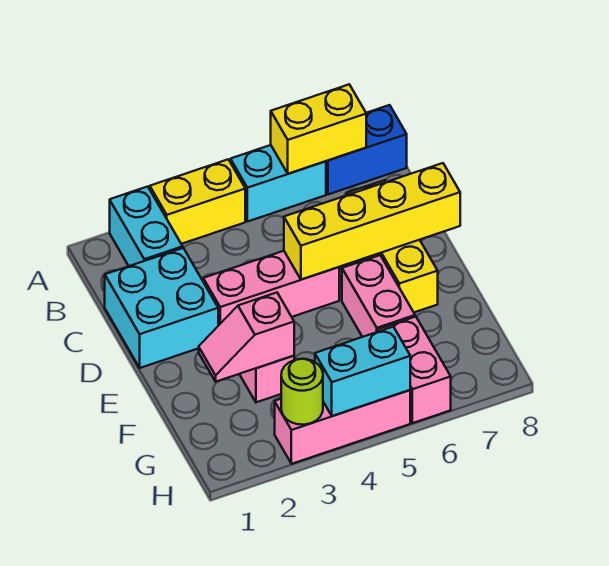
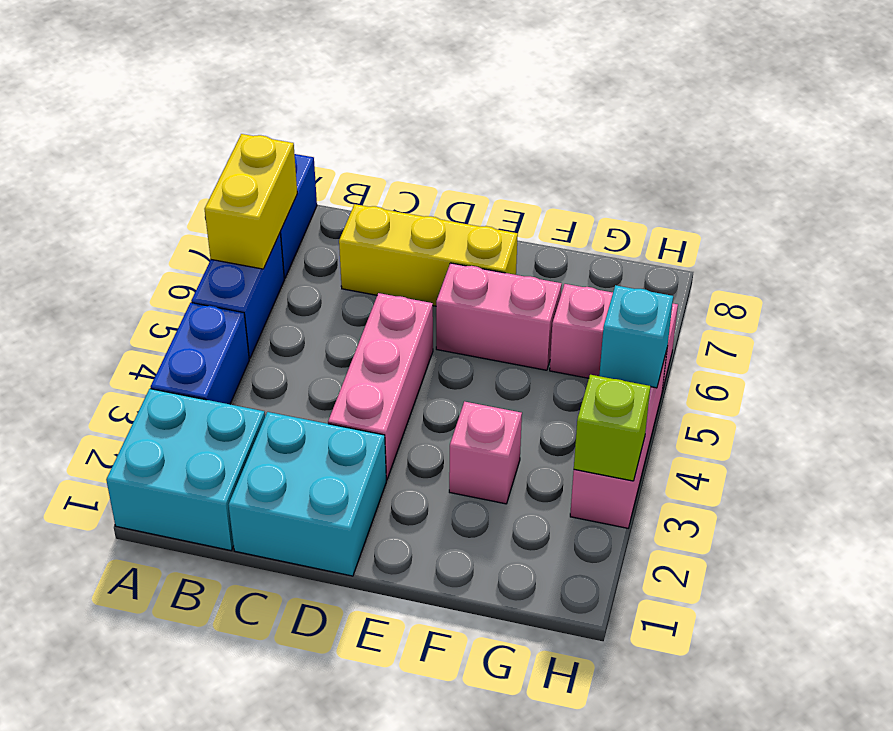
cyan brick A2:B2 level 1 -> cyan brick A1:B2 level 1
yellow brick A3:A4 level 1 -> blue brick A3:A4 level 1
cyan brick A5:A6 level 1 -> blue brick A5:A6 level 1
yellow brick D5:D8 level 2 -> none
pink slope F2:F3 level 2 top 3 -> none
lime round brick H3 level 2 -> lime brick H3 level 2
cyan brick H4:H5 level 2 -> cyan brick H5 level 2

